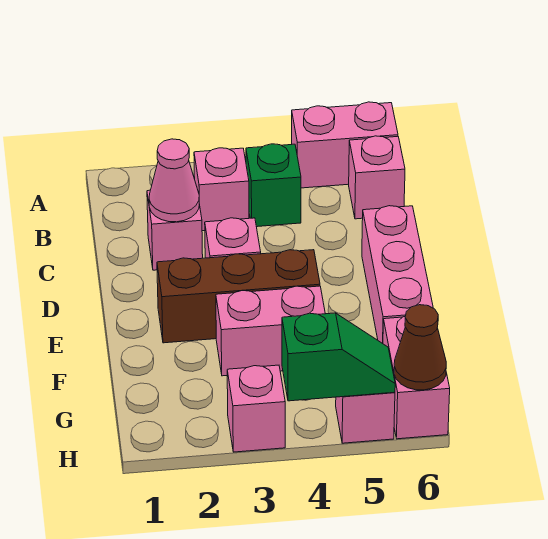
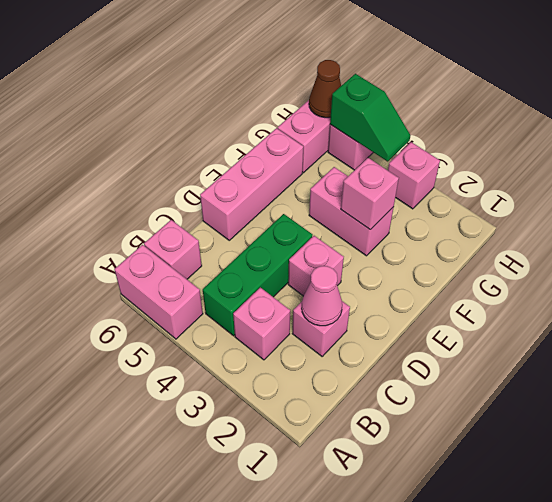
green brick B4 level 1 -> green brick B4:D4 level 1
brown brick E2:E4 level 1 -> none
none -> pink brick F3 level 2
green slope H4:H5 level 2 top 4 -> green slope H4:H5 level 2 top 5

